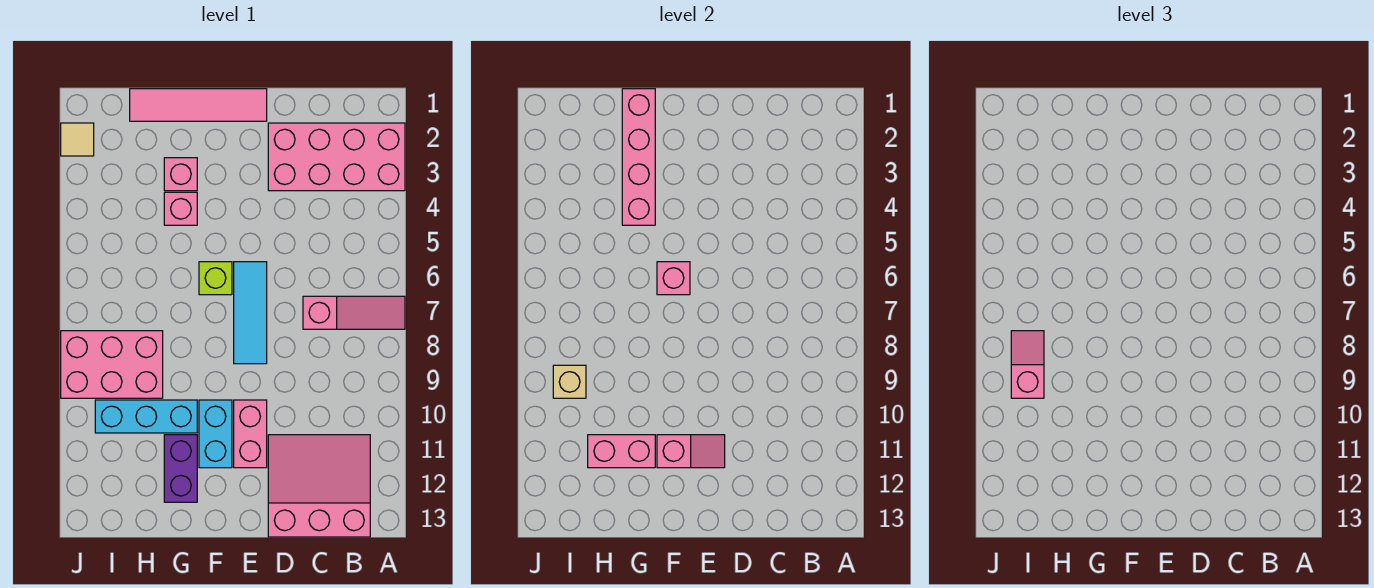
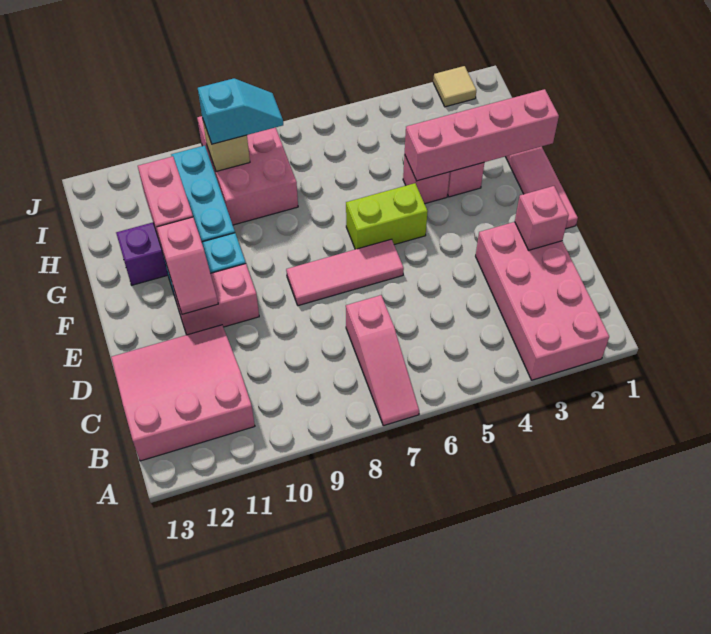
pink slope B11:D13 level 1 top 13 -> pink slope B11:D13 level 1 top B
cyan tile E6:E8 level 1 -> pink tile E6:E8 level 1
lime brick F6 level 1 -> lime brick F5:F6 level 1
pink brick F6 level 2 -> pink brick D2 level 2
pink slope I8:I9 level 3 top 9 -> cyan slope I8:I9 level 3 top 9

